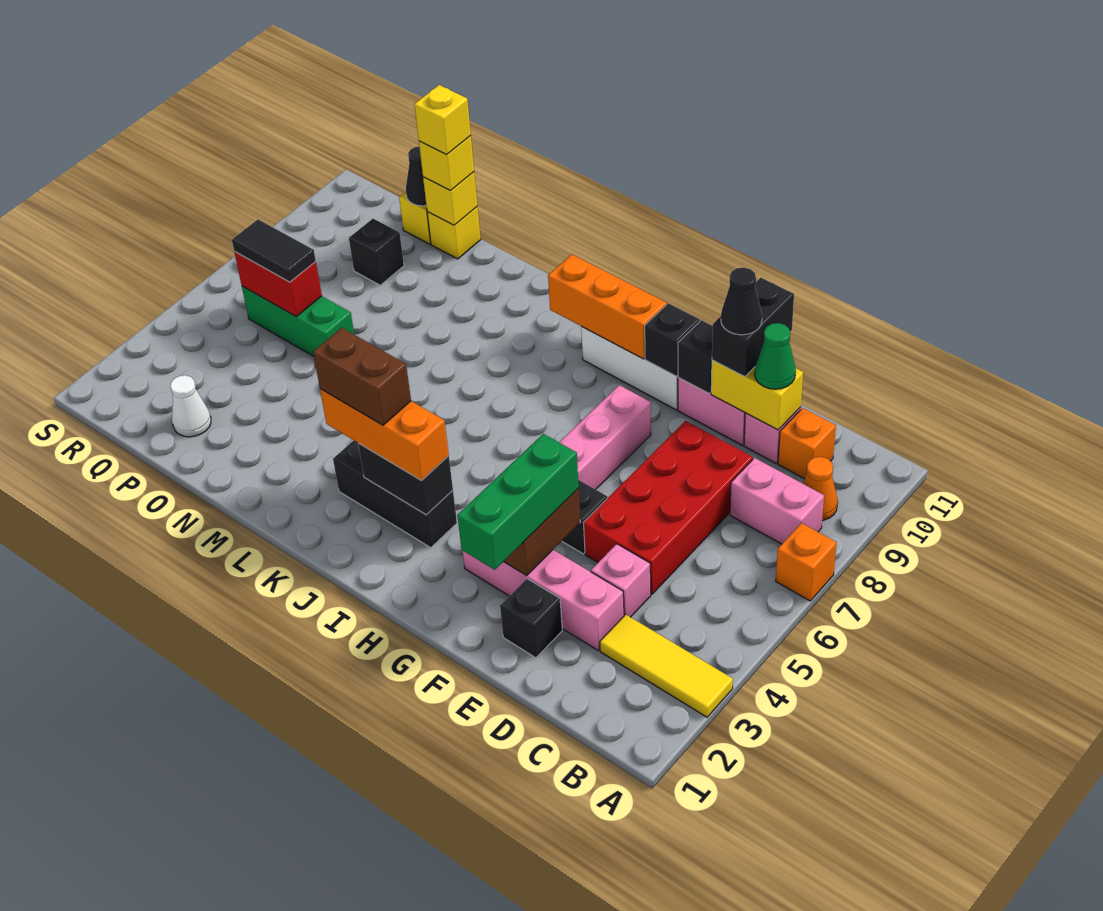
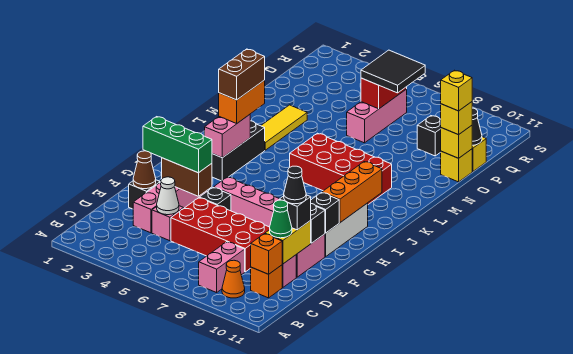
yellow tile A3:C3 level 1 -> yellow tile L3:N3 level 1
orange brick A7 level 1 -> orange brick C10 level 2
none -> brown cone E2 level 2
black brick E10:E11 level 3 -> black brick E10 level 3
black brick I3:J3 level 2 -> pink brick I3:J3 level 2
orange brick I3:K3 level 3 -> orange brick J3:K3 level 3
none -> red brick K6:L9 level 1
green brick O6:Q6 level 1 -> pink brick O6:Q6 level 1
white cone P2 level 1 -> white cone D4 level 2
black tile P6:Q6 level 3 -> black tile P6:Q7 level 3

